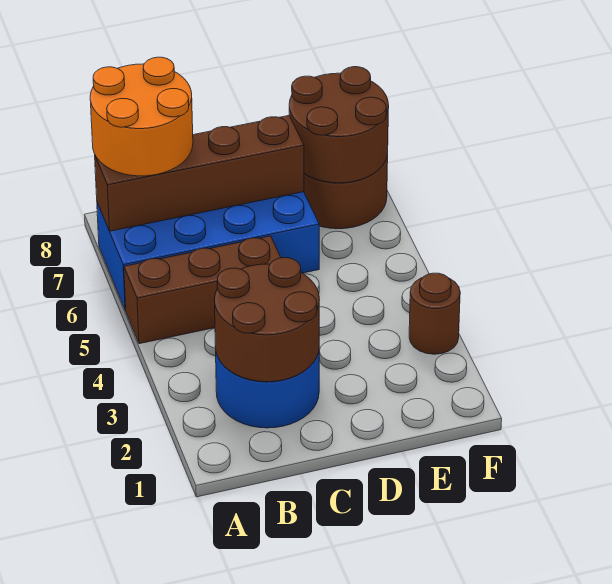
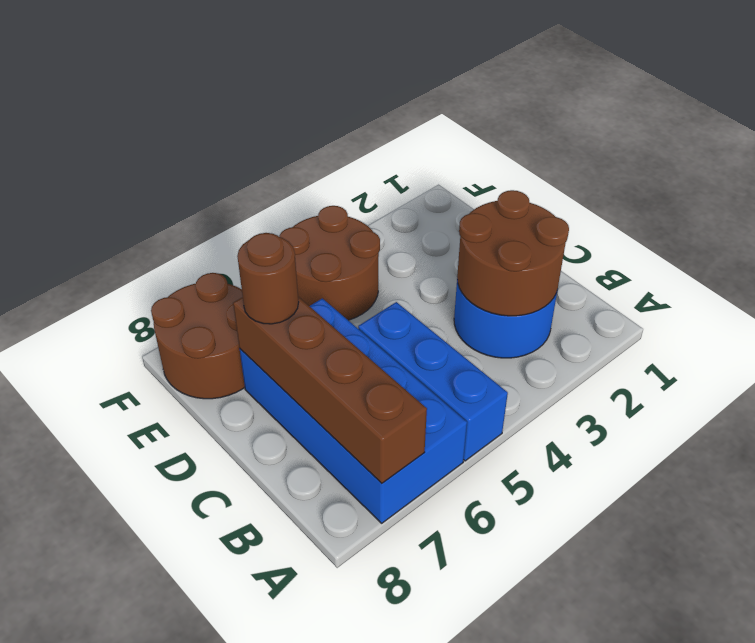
brown brick A5:C5 level 1 -> blue brick A5:C5 level 1
orange round brick A7:B8 level 3 -> none
brown round brick E7:F8 level 2 -> brown round brick E4:F5 level 1
brown round brick F3 level 1 -> brown round brick D7 level 3

